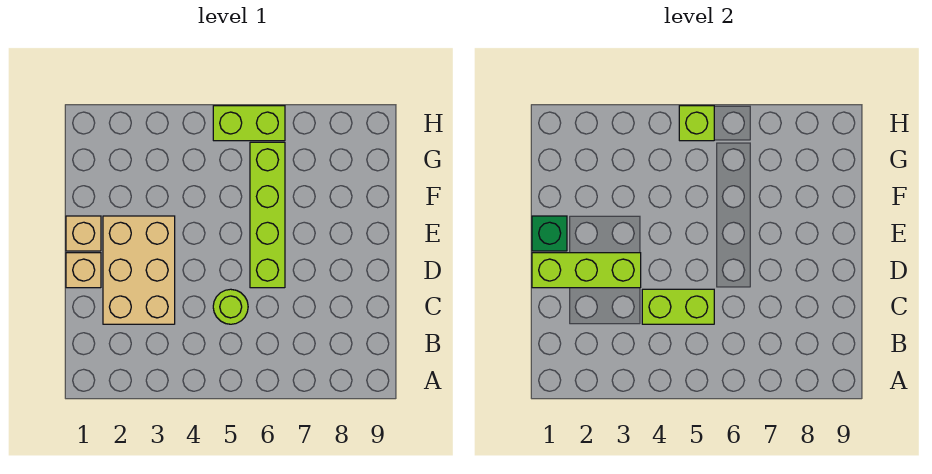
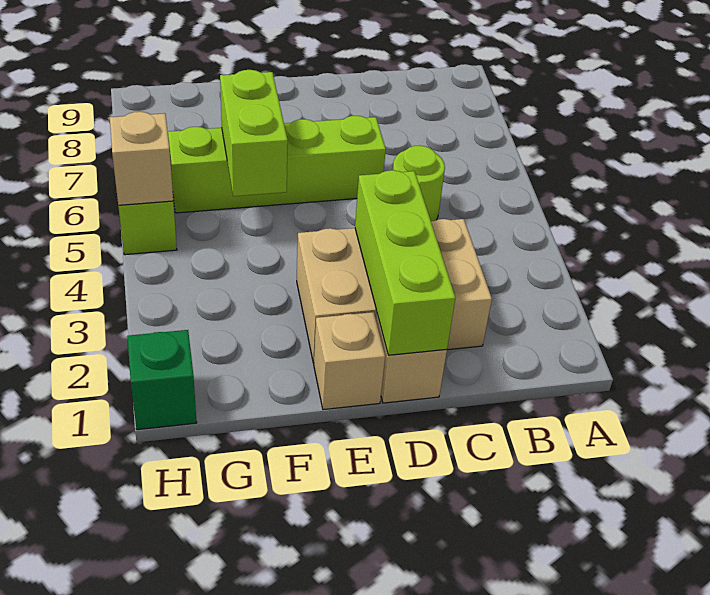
lime brick C4:C5 level 2 -> lime brick F5:F6 level 2
green brick E1 level 2 -> green brick H1 level 1
lime brick H5 level 2 -> tan brick H5 level 2

